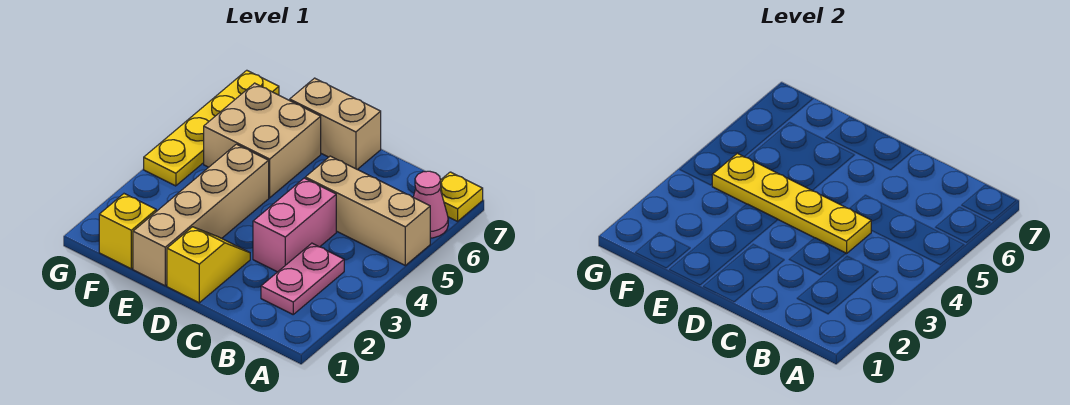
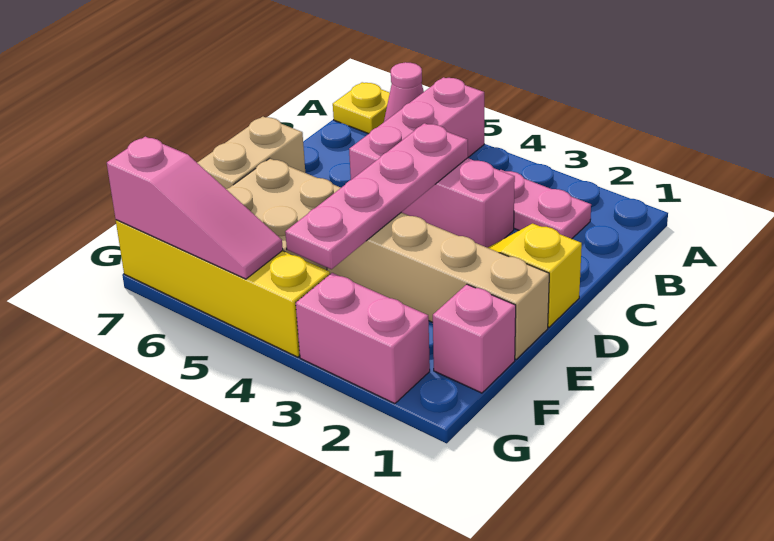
tan brick A5:C5 level 1 -> pink brick A5:C5 level 1
yellow plate C4:F4 level 2 -> pink plate C4:F4 level 2
yellow brick F1 level 1 -> pink brick F1 level 1
none -> pink brick G2:G3 level 1
yellow plate G4:G7 level 1 -> yellow brick G4:G7 level 1
none -> pink slope G5:G7 level 2 top 7

